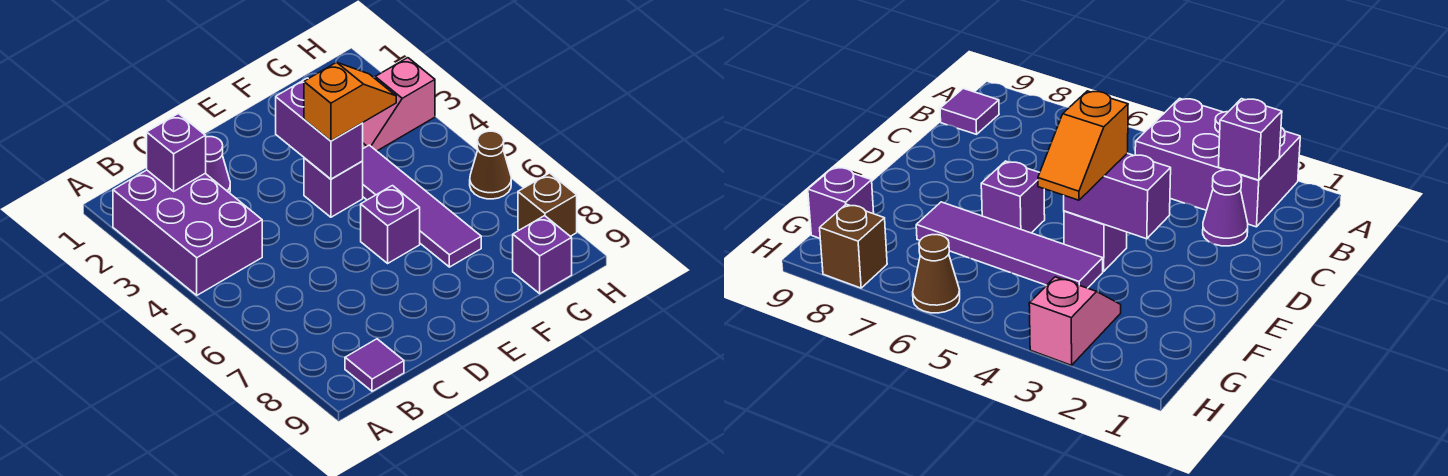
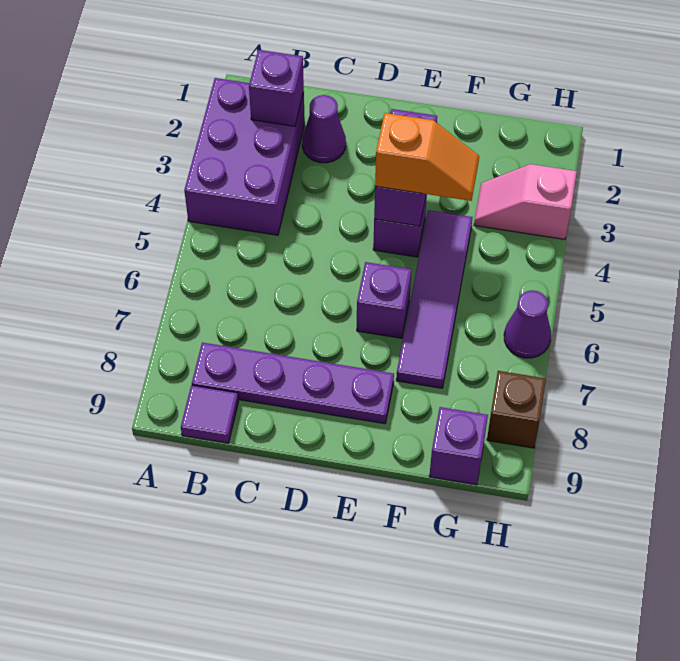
none -> purple plate B8:E8 level 1
brown cone H6 level 1 -> purple cone H6 level 1

